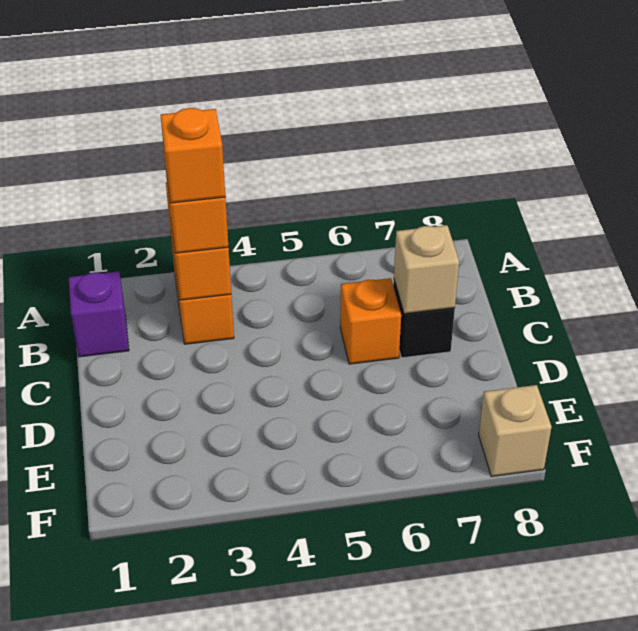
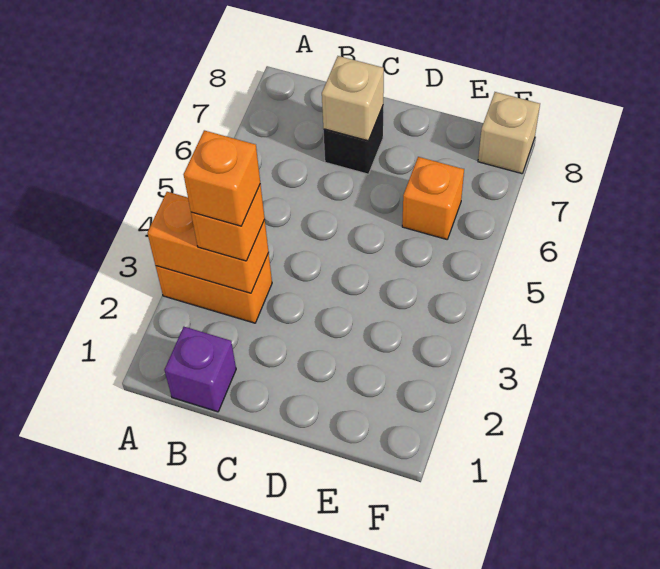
orange brick C6 level 1 -> orange brick E6 level 1

